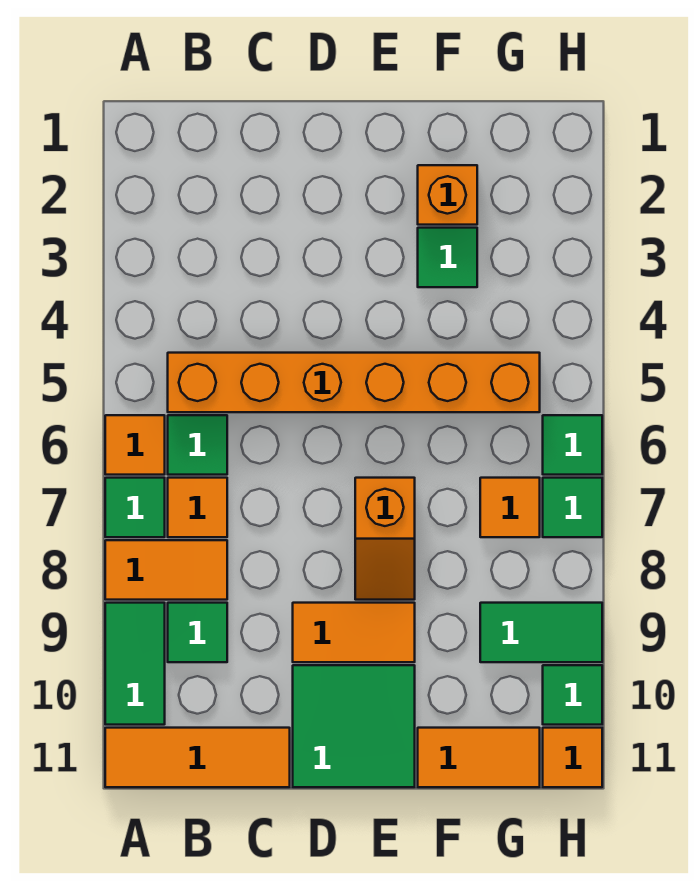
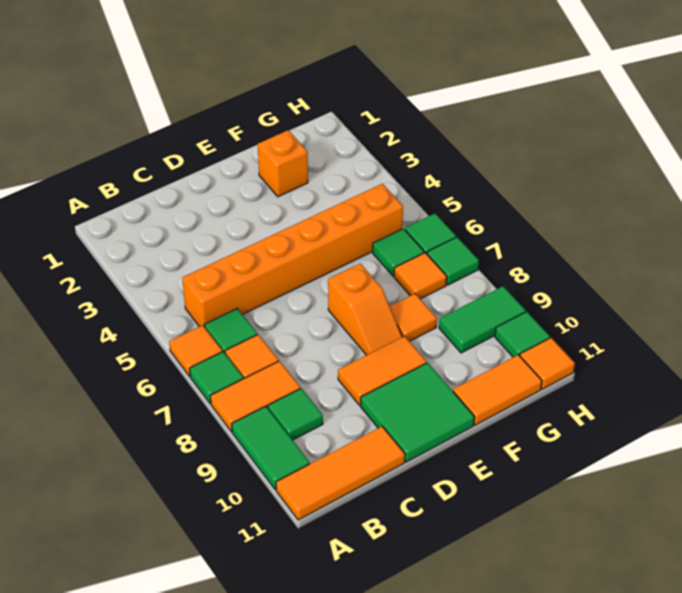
green tile F3 level 1 -> green tile G6 level 1
none -> orange tile F8 level 1

